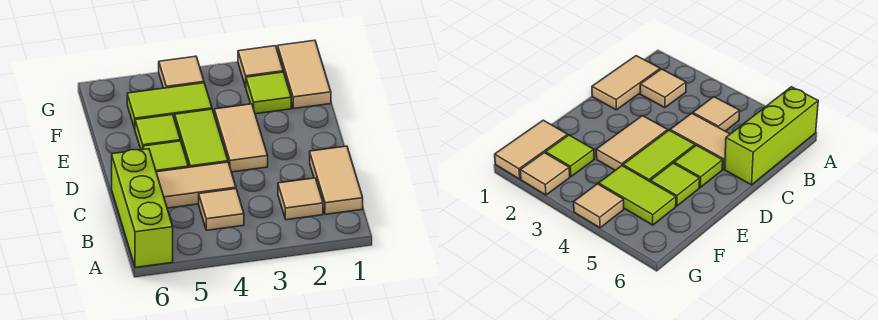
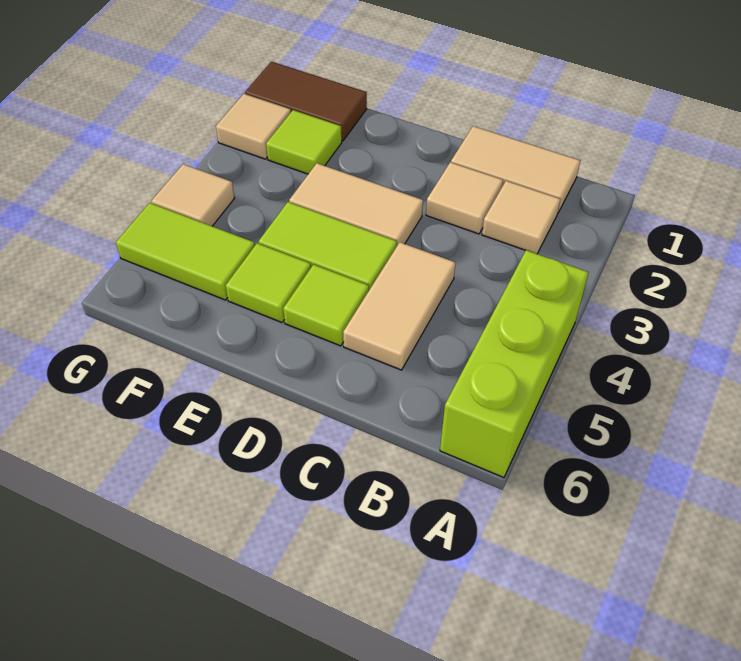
lime brick A6:C6 level 1 -> lime brick A4:A6 level 1
tan tile B4 level 1 -> tan tile C2 level 1
tan tile F1:G1 level 1 -> brown tile F1:G1 level 1
lime tile F4:F5 level 1 -> lime tile F5:G5 level 1

